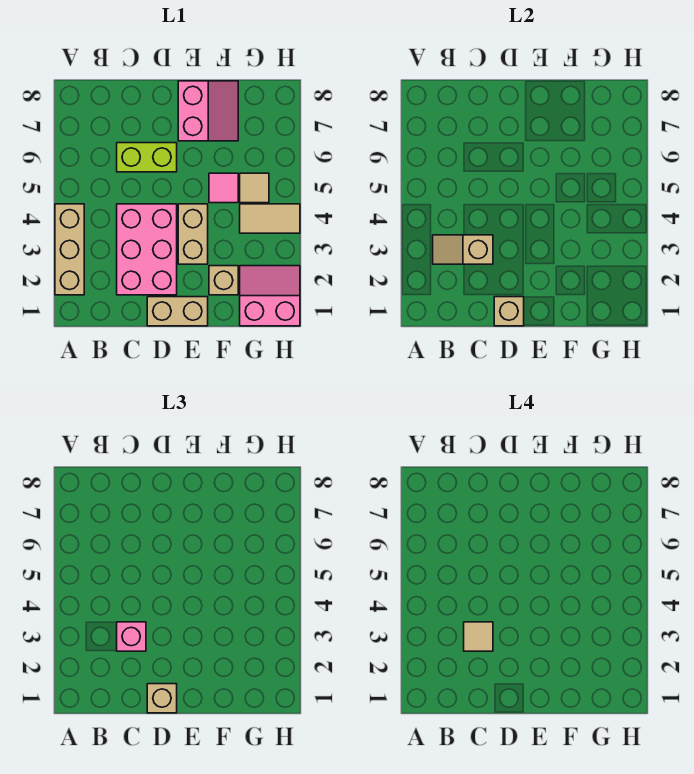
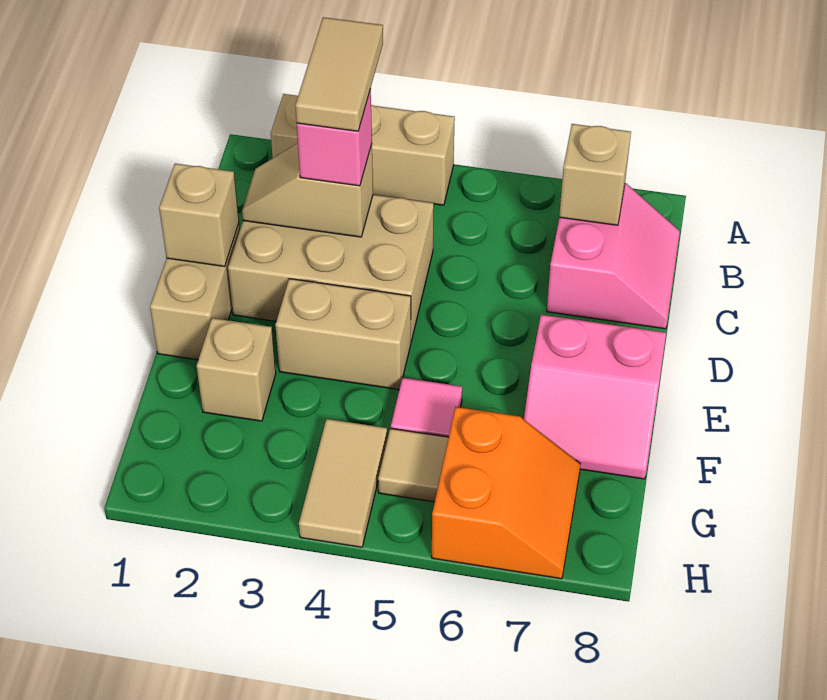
tan slope B3:C3 level 2 top C -> tan slope C2:C3 level 2 top 3
pink brick C2:D4 level 1 -> tan brick C2:D4 level 1
tan tile C3 level 4 -> tan tile B3:C3 level 4
lime brick C6:D6 level 1 -> none
tan brick D1 level 3 -> tan brick B7 level 2
pink slope G1:H2 level 1 top 1 -> pink slope B7:C8 level 1 top 7
none -> orange slope G6:H7 level 1 top 6

